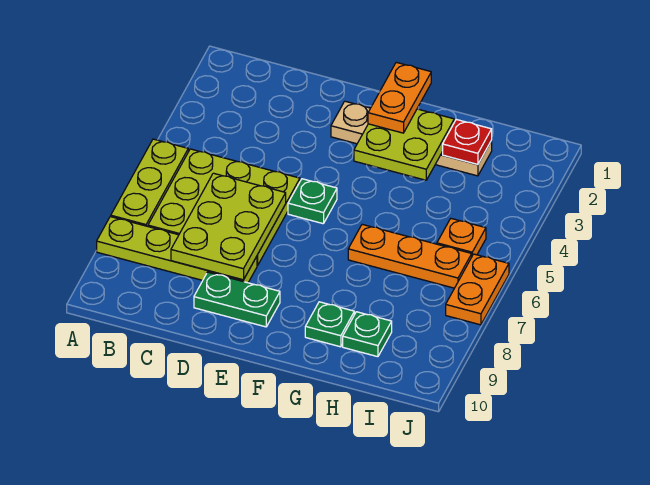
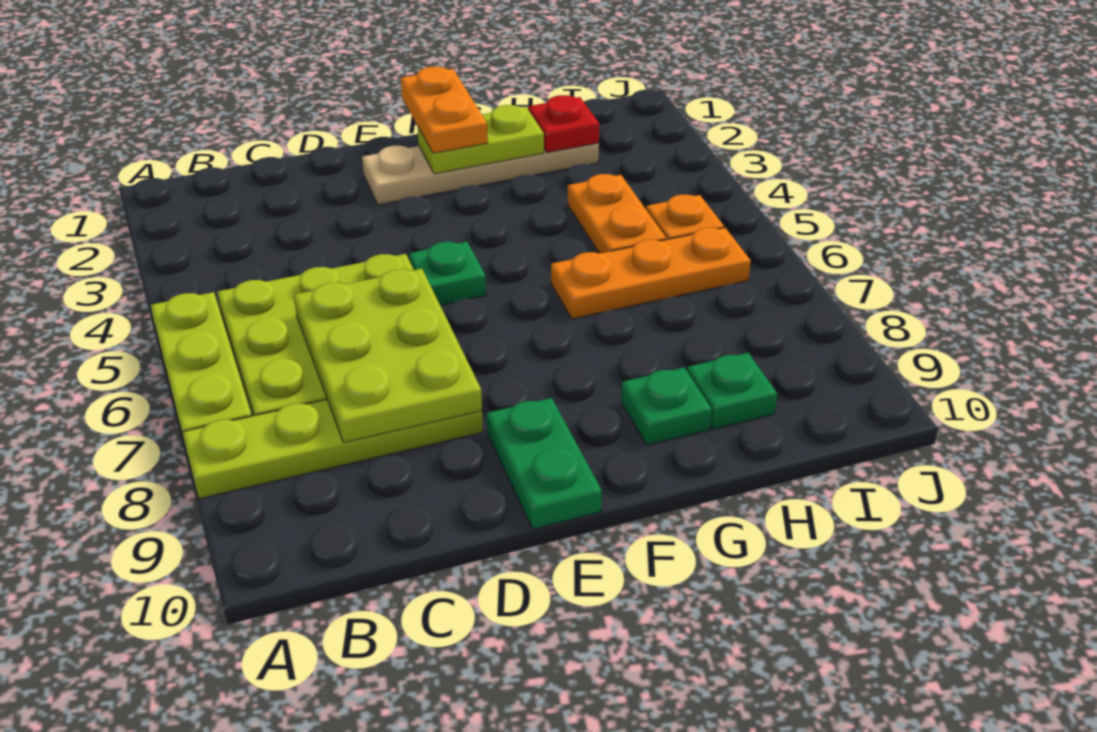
green plate D9:E9 level 1 -> green plate E9:E10 level 1
lime plate F2:G3 level 2 -> lime plate F2:G2 level 2
orange plate J6:J7 level 1 -> orange plate H4:H5 level 1

